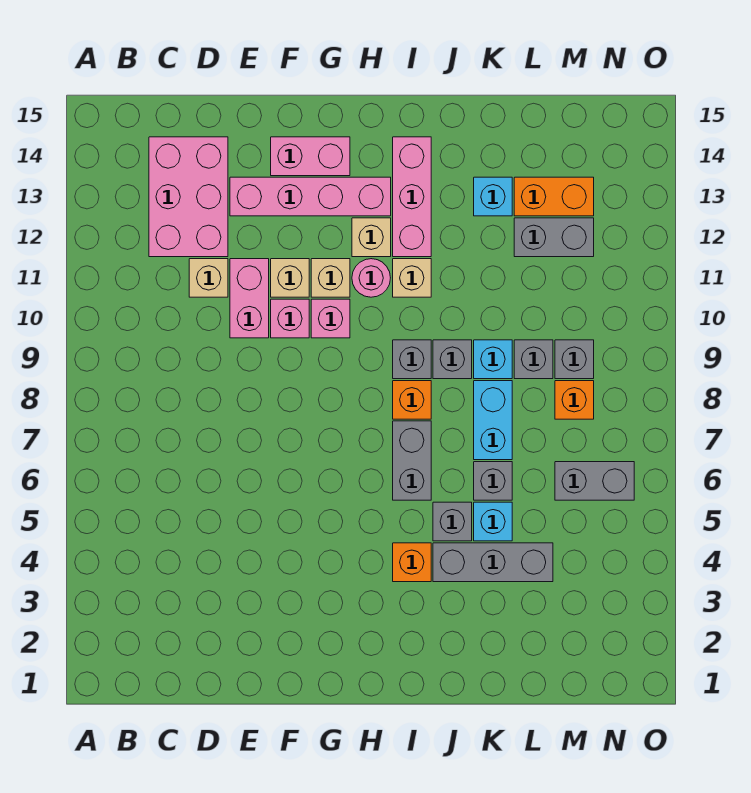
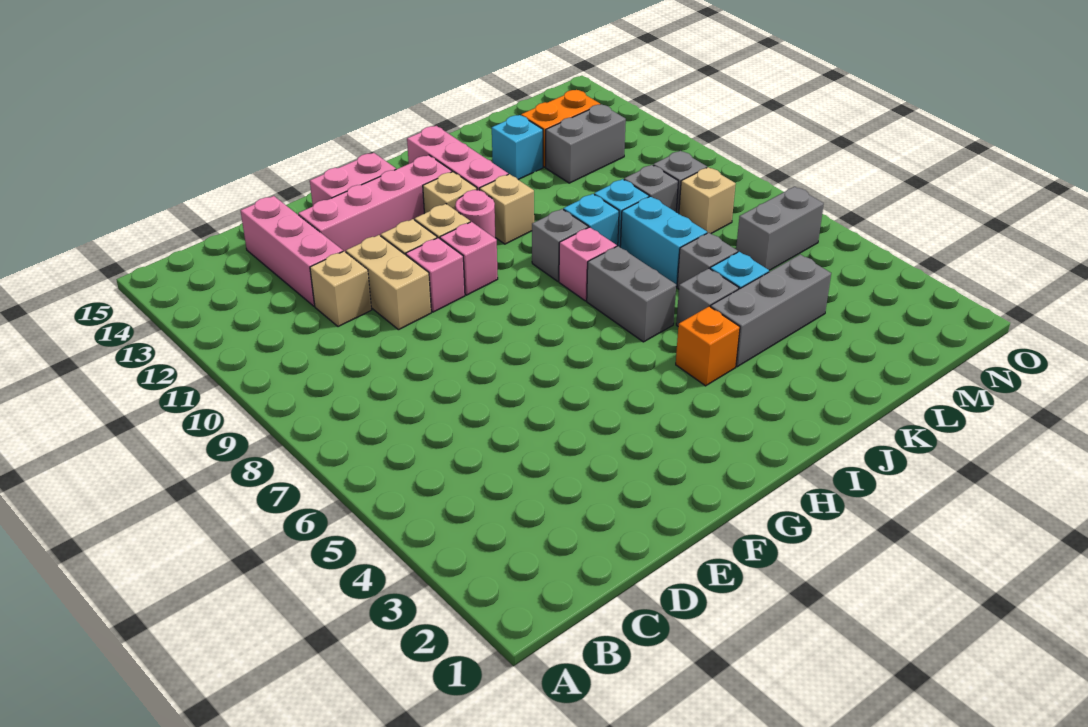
pink brick C12:D14 level 1 -> pink brick D12:D14 level 1
pink brick E10:E11 level 1 -> tan brick E10:E11 level 1
orange brick I8 level 1 -> pink brick I8 level 1
grey brick J9 level 1 -> cyan brick J9 level 1
orange brick M8 level 1 -> tan brick M8 level 1

